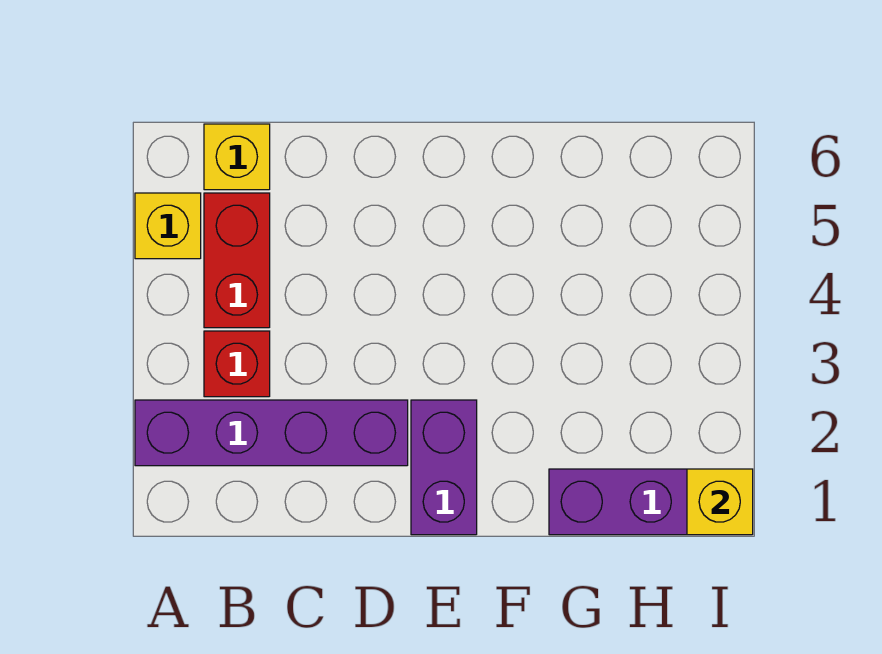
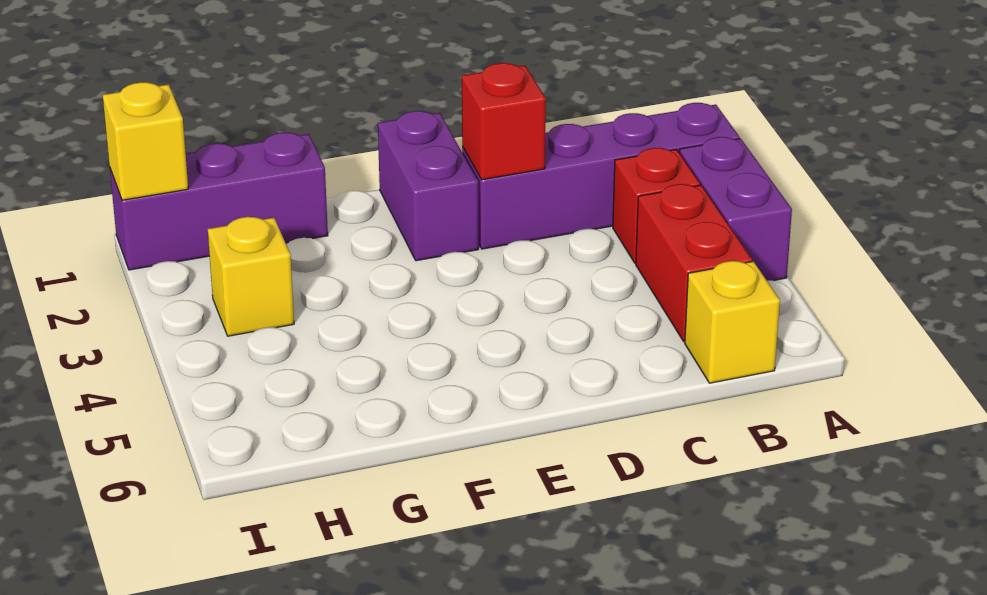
none -> purple brick A3:A4 level 1
yellow brick A5 level 1 -> yellow brick H3 level 1
none -> red brick D2 level 2

